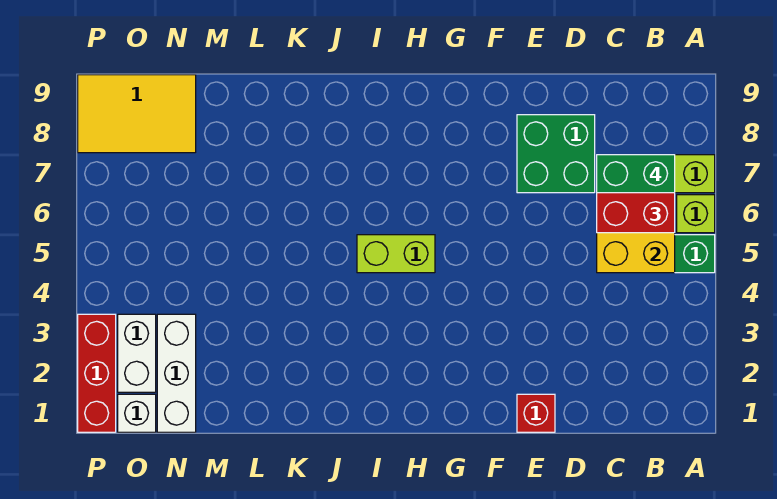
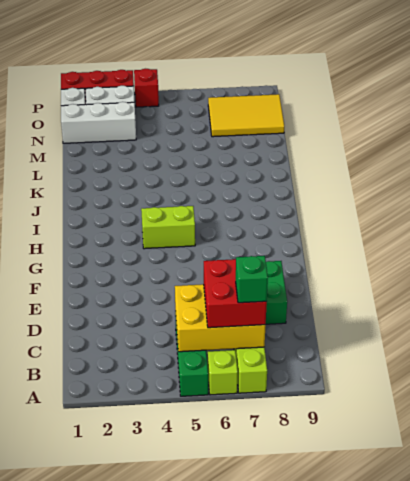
green brick B7:C7 level 4 -> green brick B7 level 4
red brick E1 level 1 -> red brick P4 level 1
lime brick H5:I5 level 1 -> lime brick H4:H5 level 1
yellow tile N8:P9 level 1 -> yellow tile N7:O9 level 1

